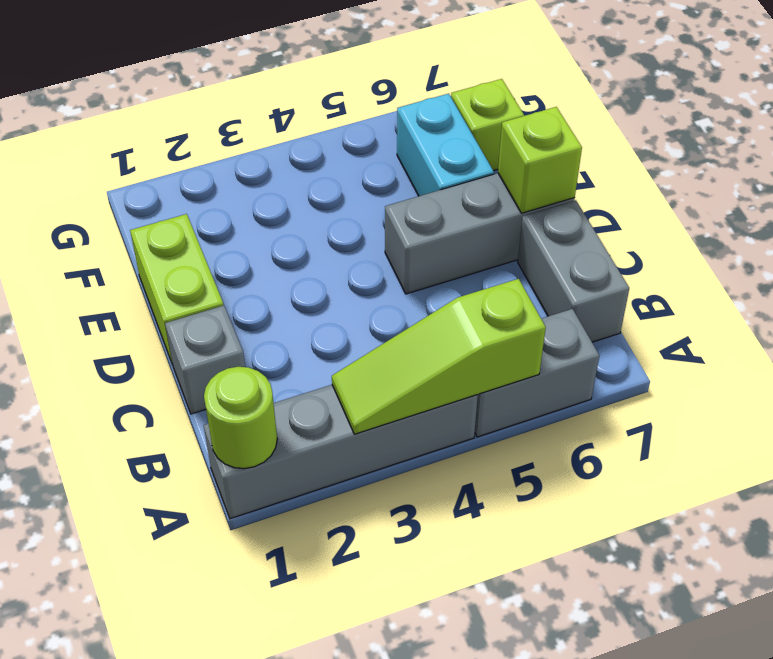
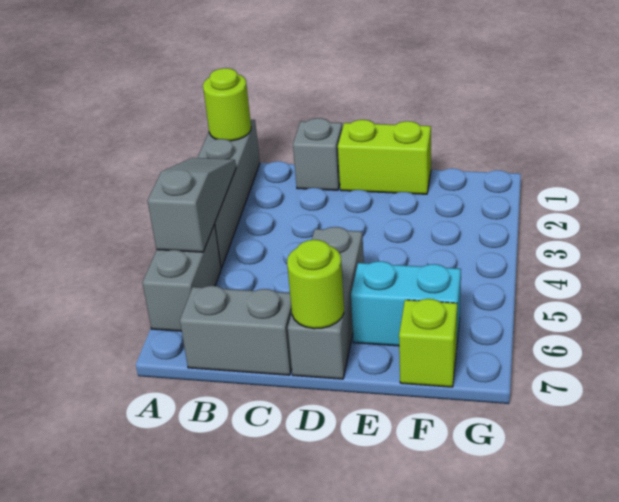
lime slope A3:A5 level 2 top 5 -> grey slope A3:A5 level 2 top 5
lime brick D7 level 2 -> lime round brick D7 level 2

